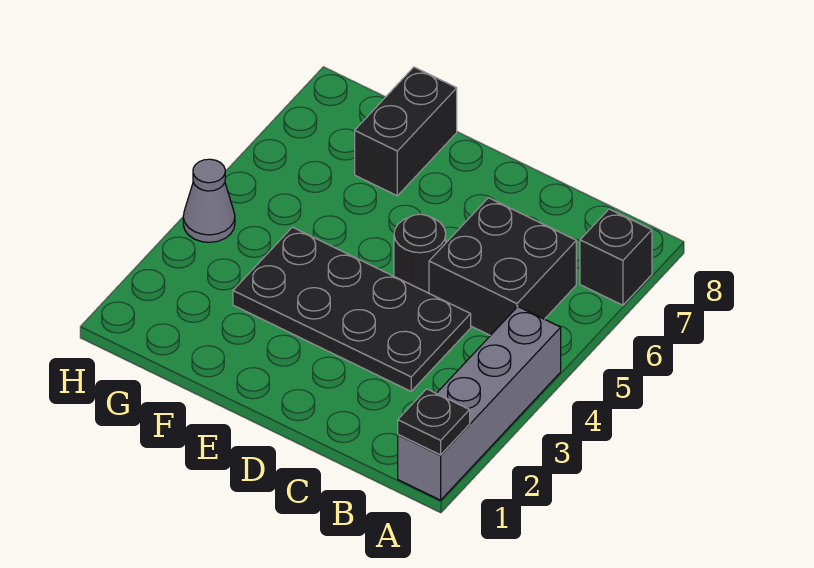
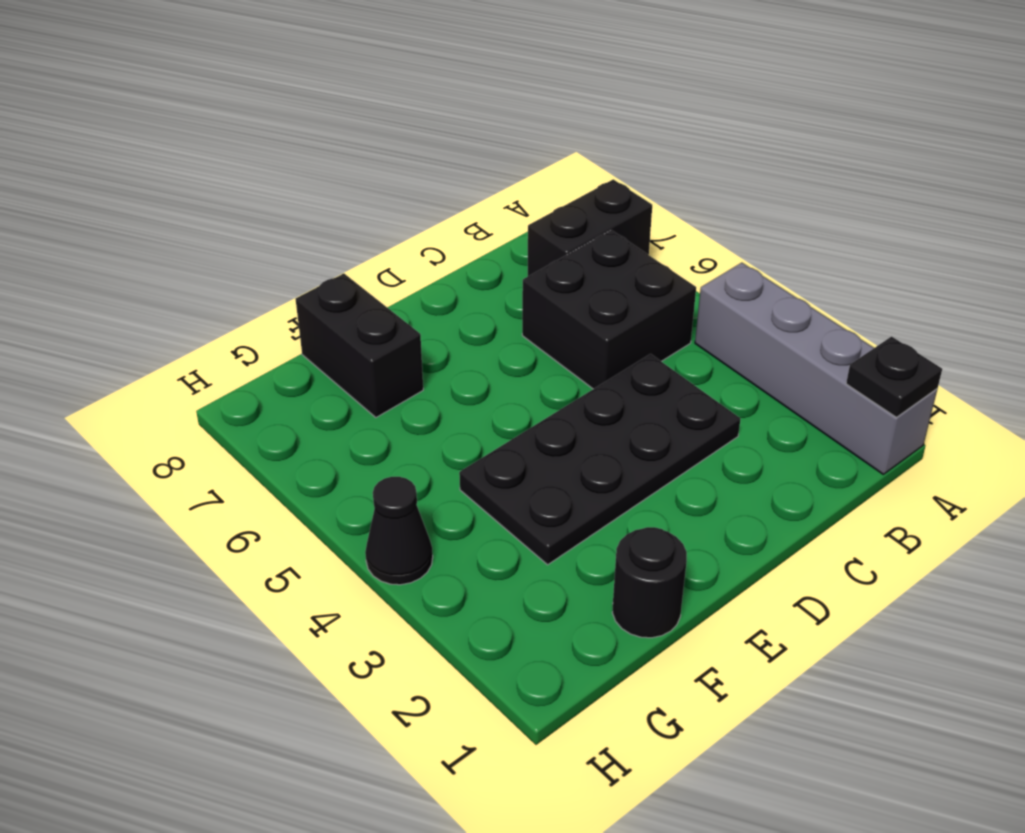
black brick A7 level 1 -> black brick A7:B7 level 1
black round brick D5 level 1 -> black round brick F1 level 1
grey cone H4 level 1 -> black cone H4 level 1

